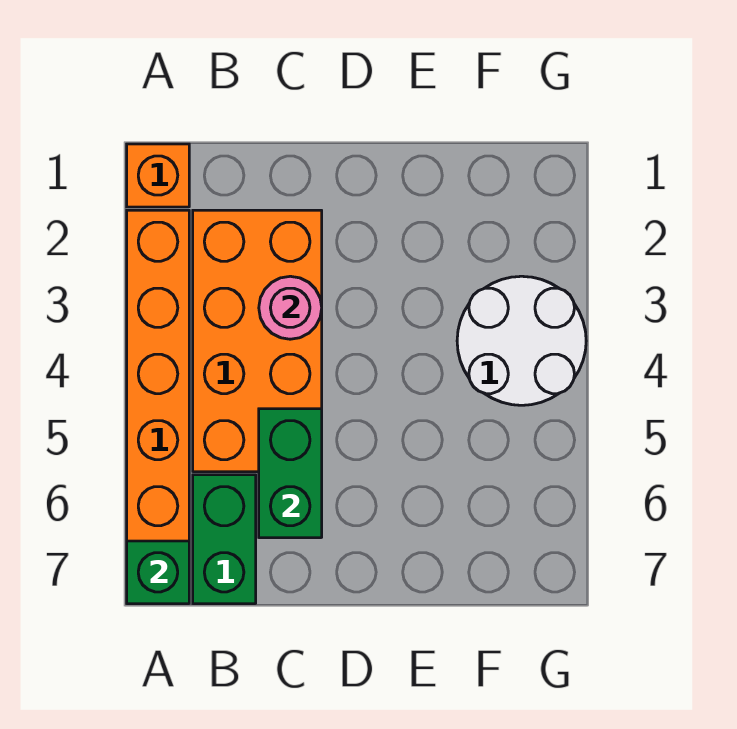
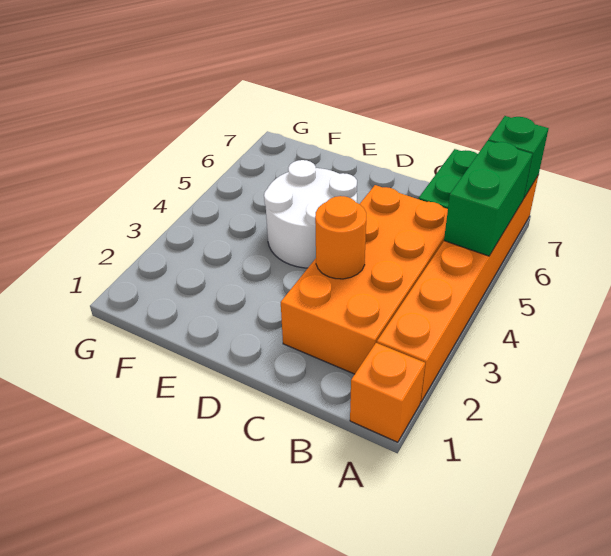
pink round brick C3 level 2 -> orange round brick C3 level 2
green brick C5:C6 level 2 -> green brick A5:A6 level 2
white round brick F3:G4 level 1 -> white round brick D4:E5 level 1

